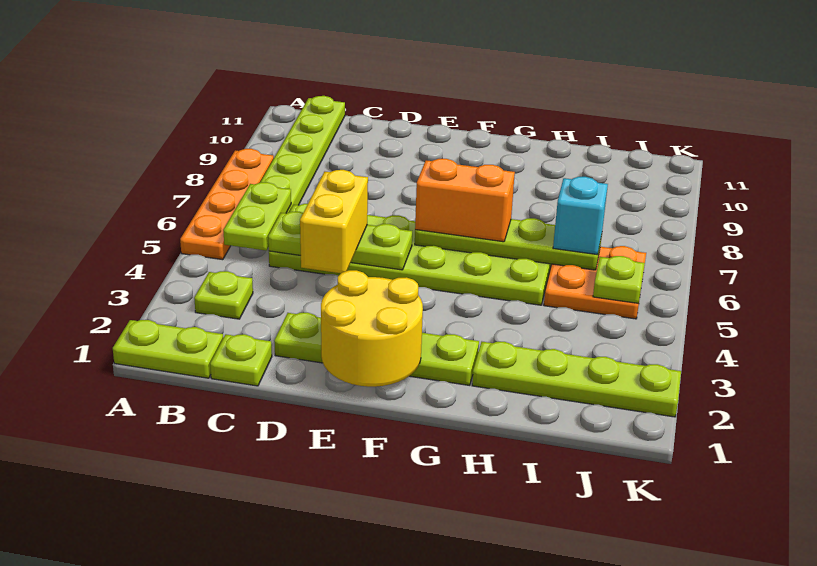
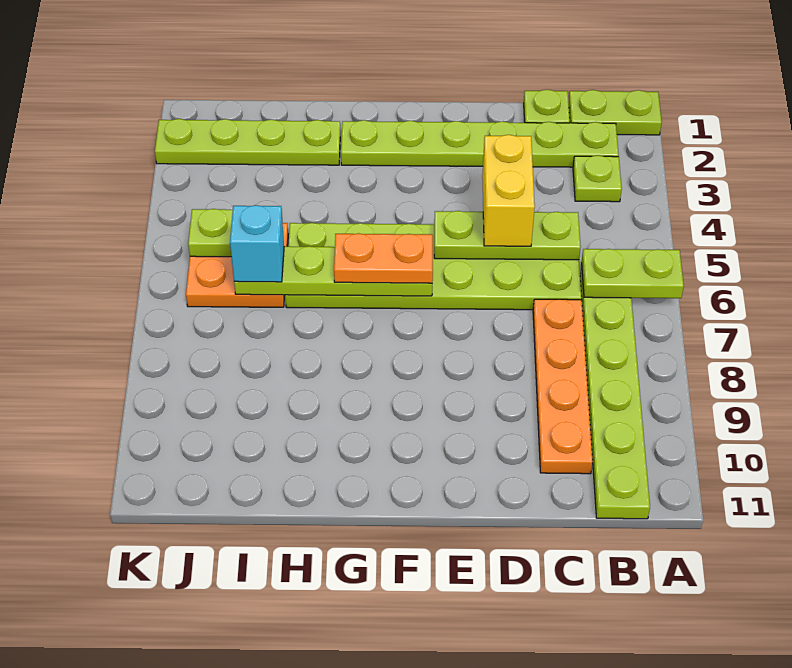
orange plate A5:A8 level 1 -> orange plate C7:C10 level 1
lime plate B5:B6 level 2 -> lime plate A6:B6 level 2
lime plate D2:G2 level 1 -> lime plate B2:G2 level 1
yellow round brick E1:F2 level 2 -> none
orange brick F6:G6 level 3 -> orange plate F6:G6 level 3

